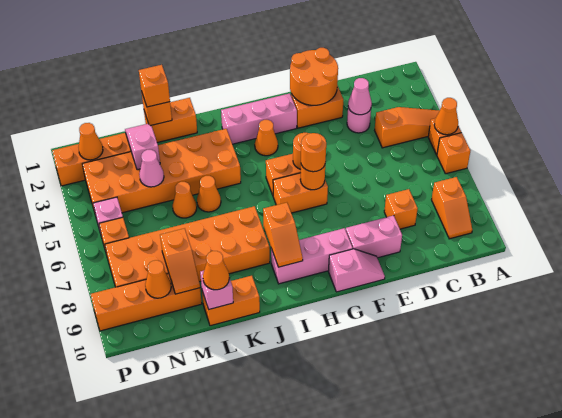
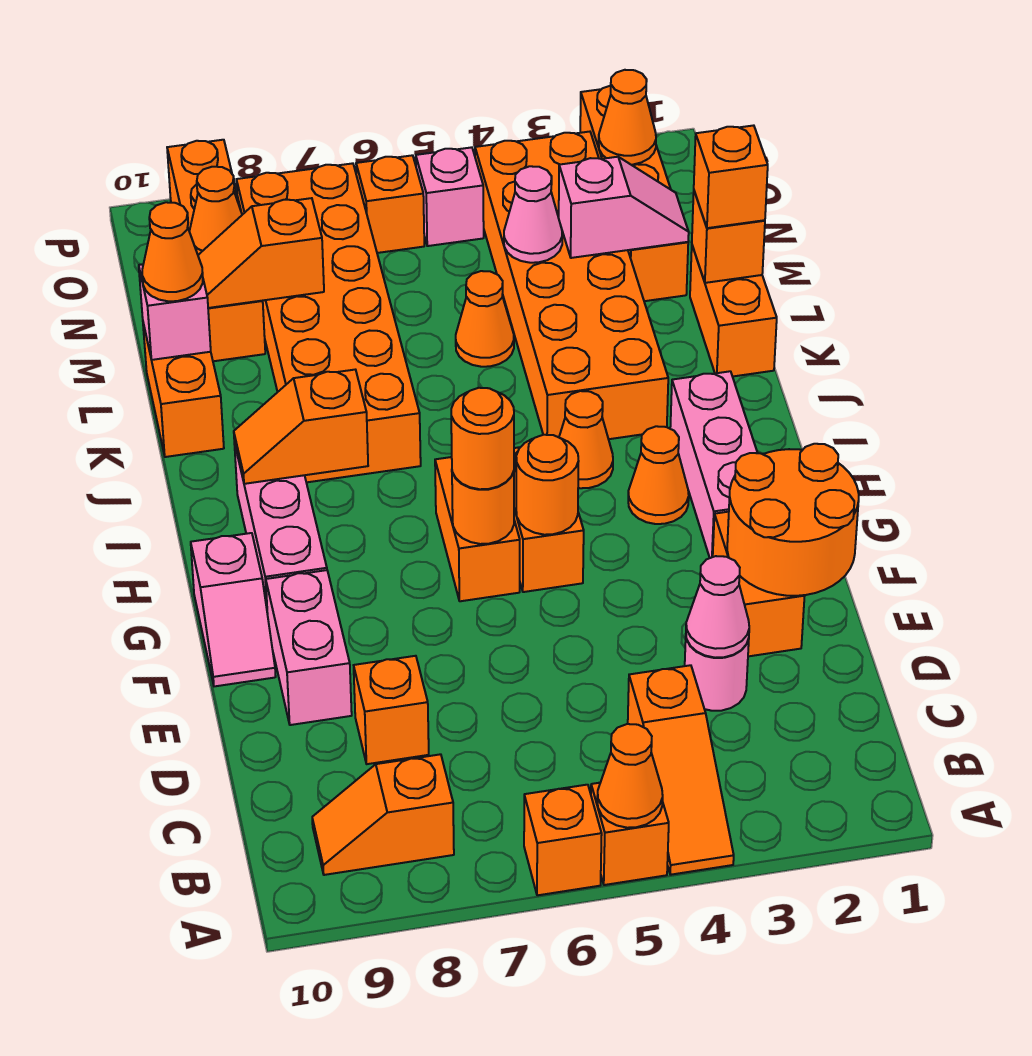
orange cone K5 level 1 -> orange cone I4 level 1

